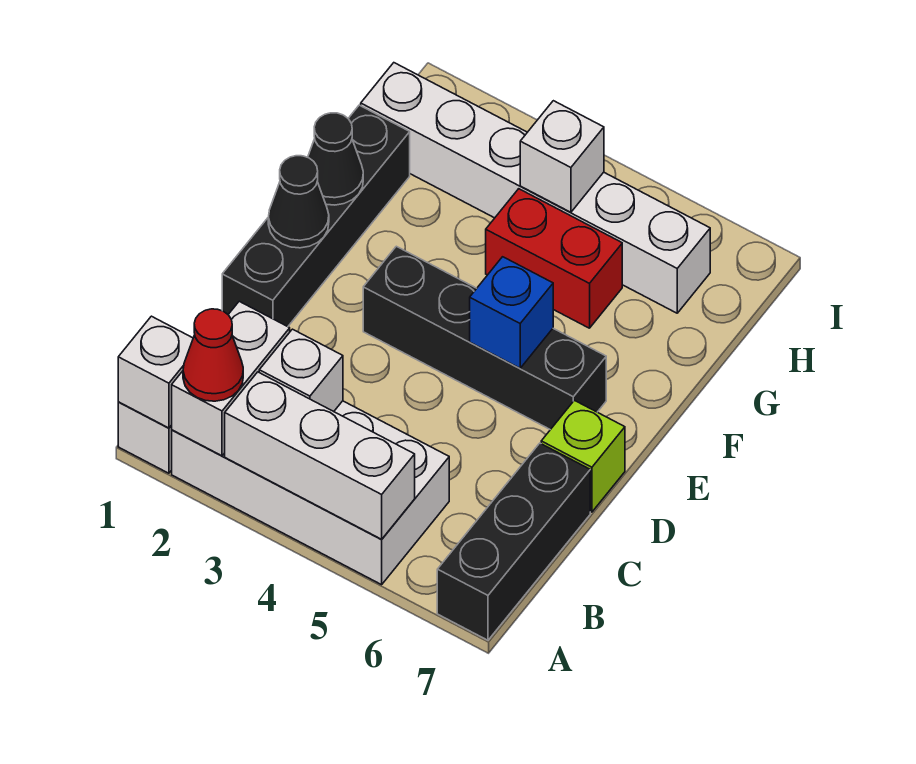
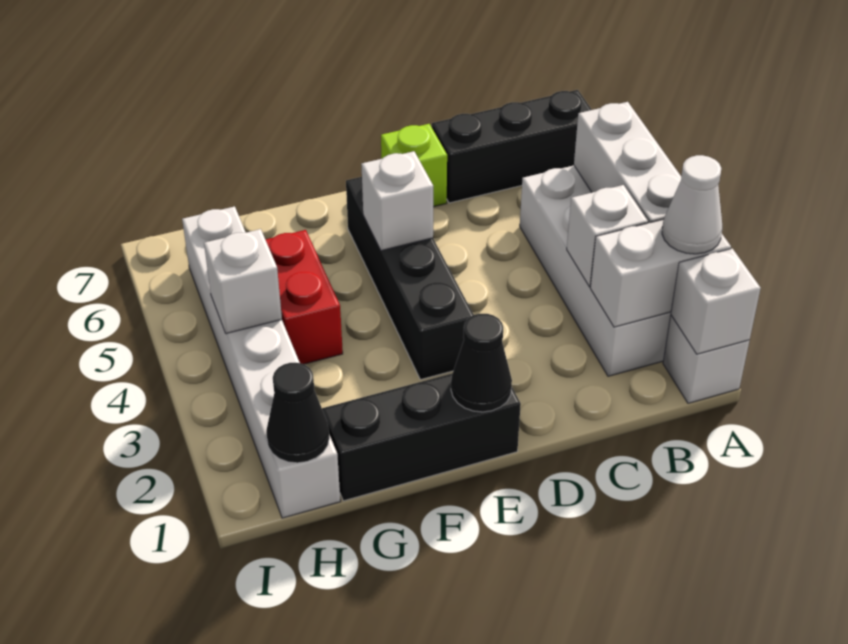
red cone A2 level 3 -> white cone A2 level 3
black brick D1:G1 level 1 -> black brick E1:G1 level 1
blue brick E5 level 2 -> white brick E5 level 2
black cone F1 level 2 -> black cone H1 level 2

